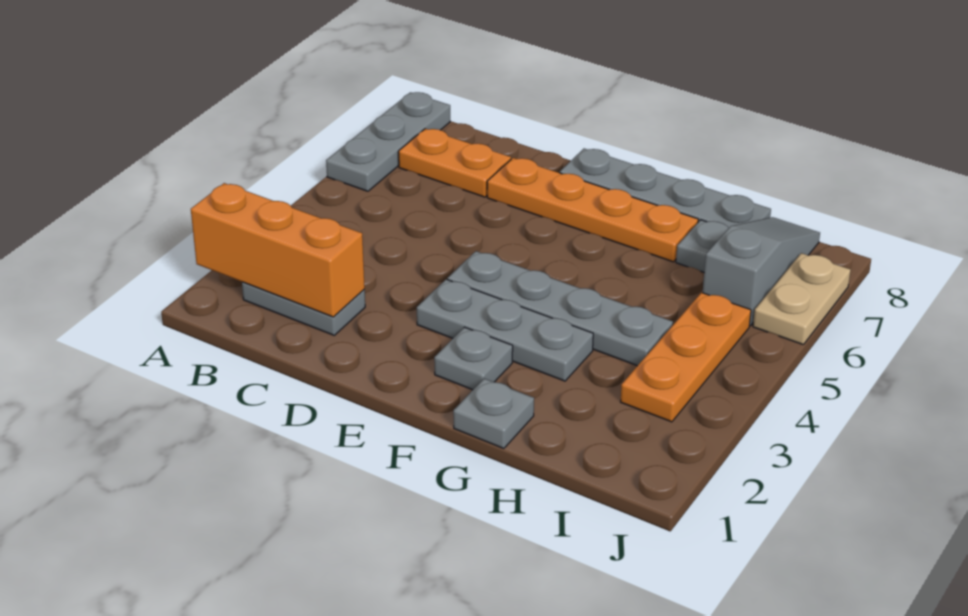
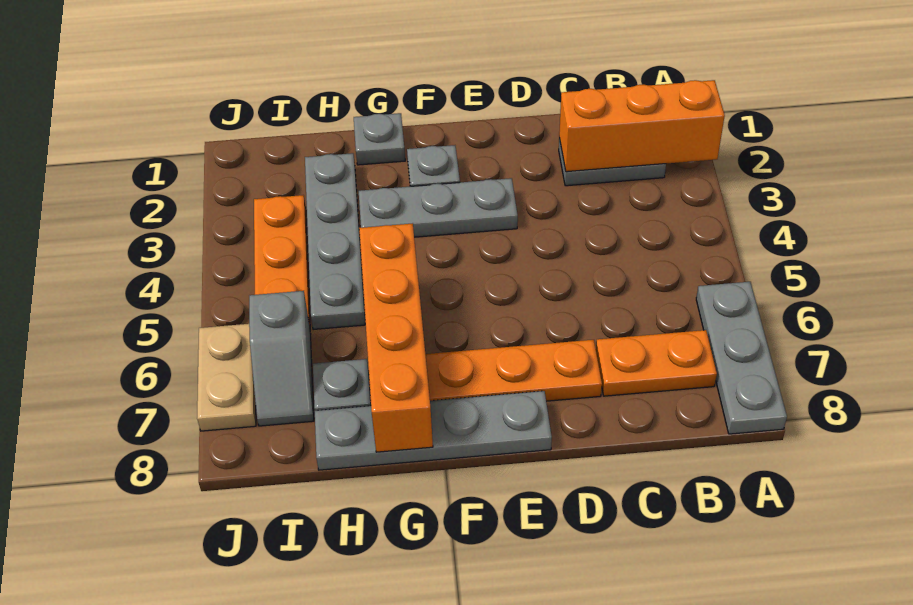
grey plate E4:H4 level 1 -> grey plate H2:H5 level 1
none -> orange brick G5:G8 level 2
grey slope I6:I8 level 1 top 6 -> grey slope I6:I7 level 1 top 6

